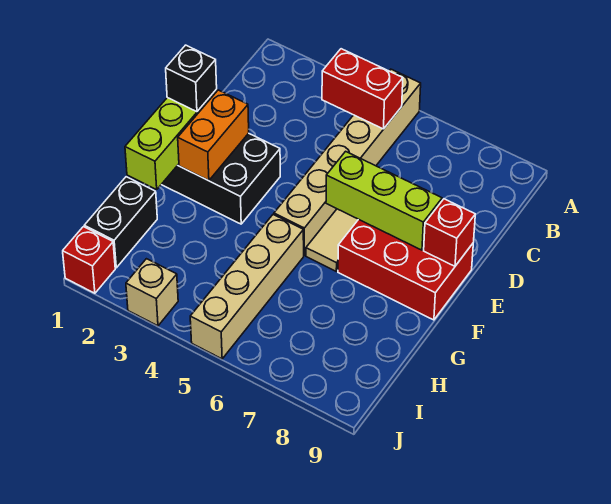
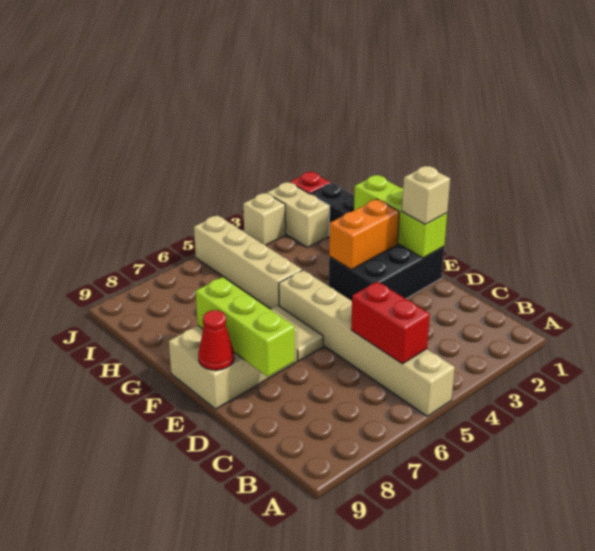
red brick B4:B5 level 2 -> red brick B5:C5 level 2
black brick E1 level 3 -> tan brick E1 level 3
orange brick E2:F2 level 2 -> orange brick F2:F3 level 2
lime brick E6:E8 level 2 -> lime brick D8:F8 level 2
red brick E7:F9 level 1 -> tan brick E7:F9 level 1
red brick E9 level 2 -> red cone E9 level 2
none -> tan brick I2:J2 level 1

